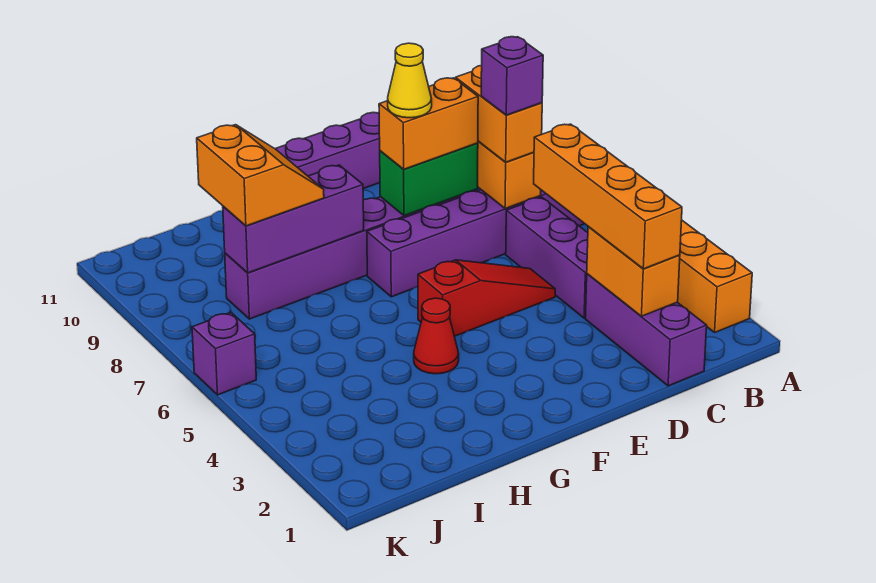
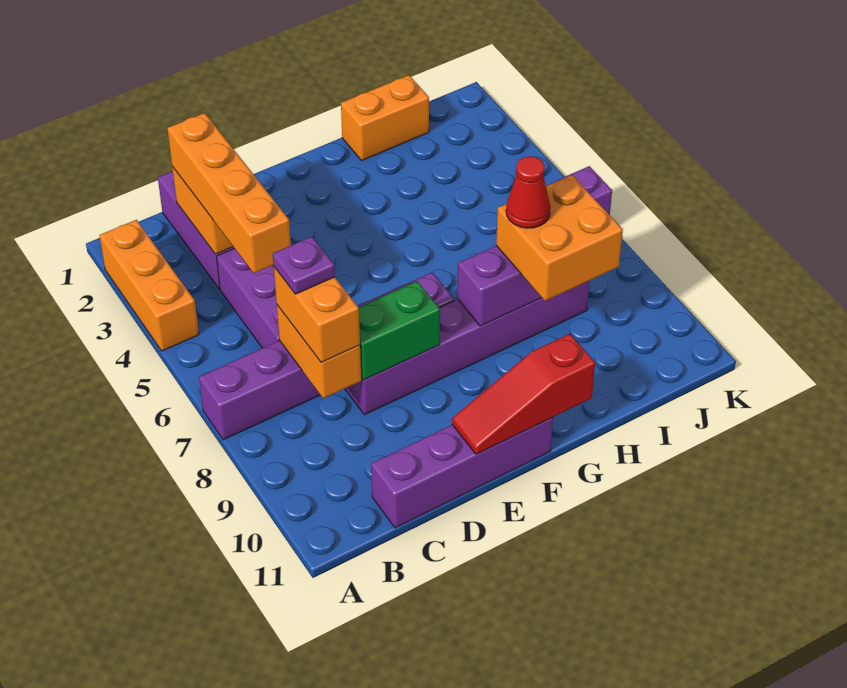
purple brick C7 level 4 -> purple plate C7 level 4
red slope D5:F5 level 1 top F -> red slope E11:G11 level 2 top G
orange brick D8:E8 level 3 -> orange brick H1:I1 level 1
yellow cone E8 level 4 -> none
red cone G4 level 1 -> red cone H8 level 4
orange slope H8:I9 level 3 top I -> orange brick H8:I9 level 3

